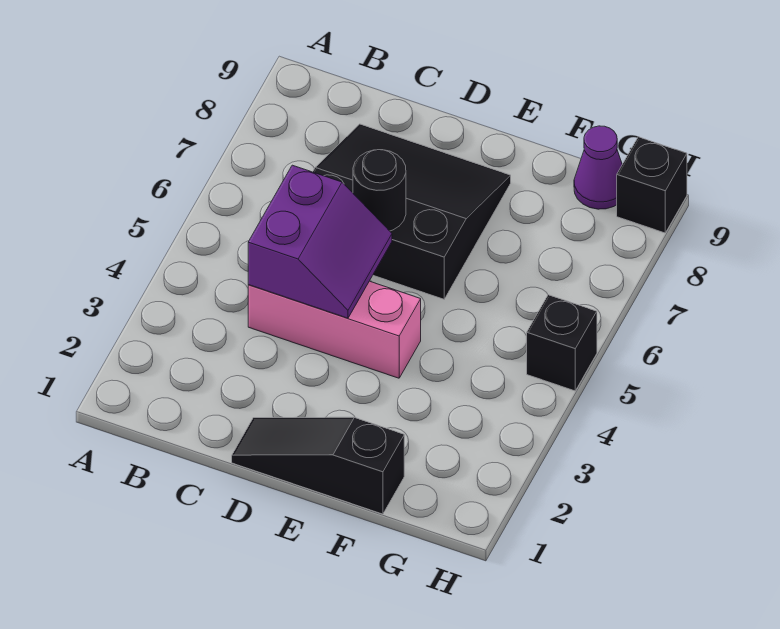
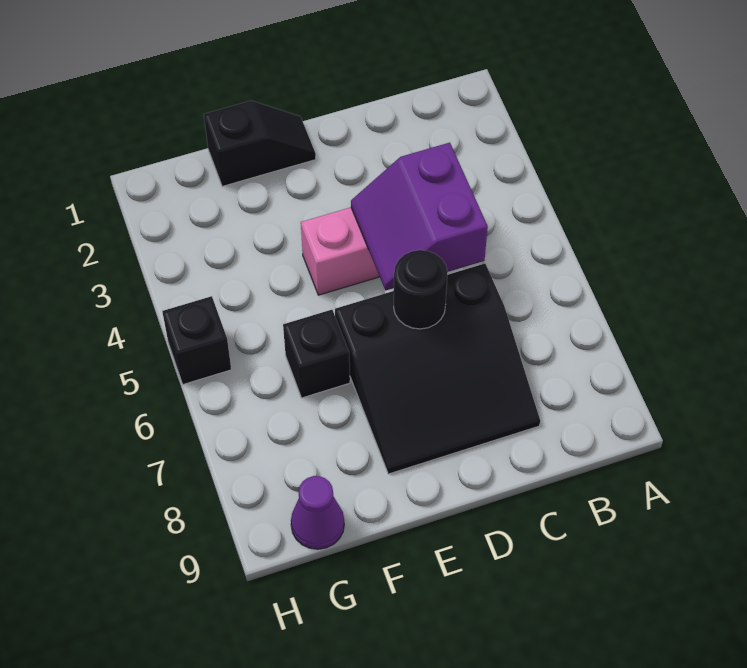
black slope D1:F1 level 1 top F -> black slope E1:F1 level 1 top F
black brick H9 level 1 -> black brick F6 level 1

